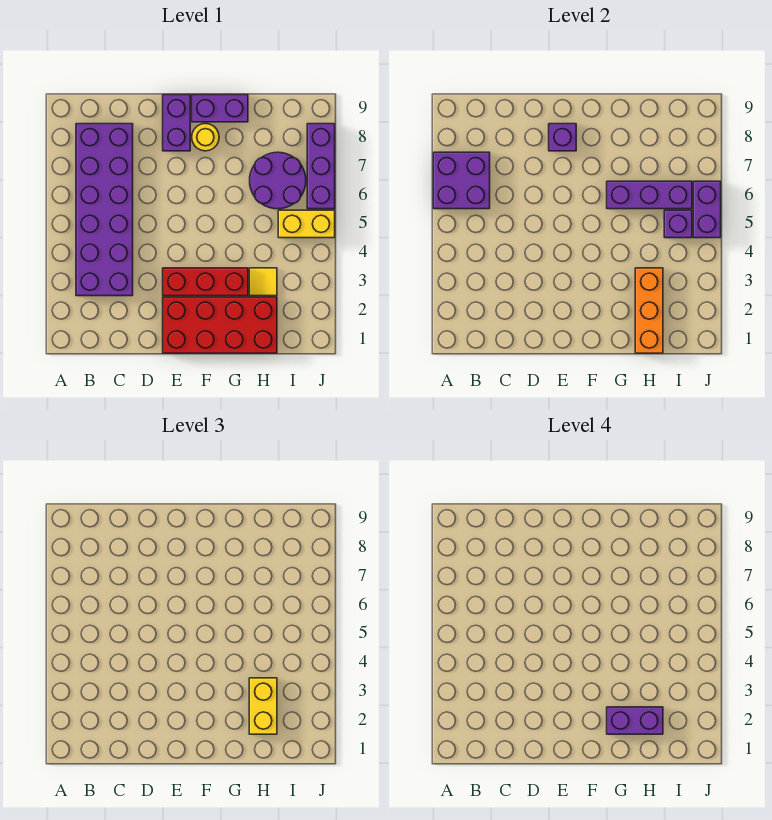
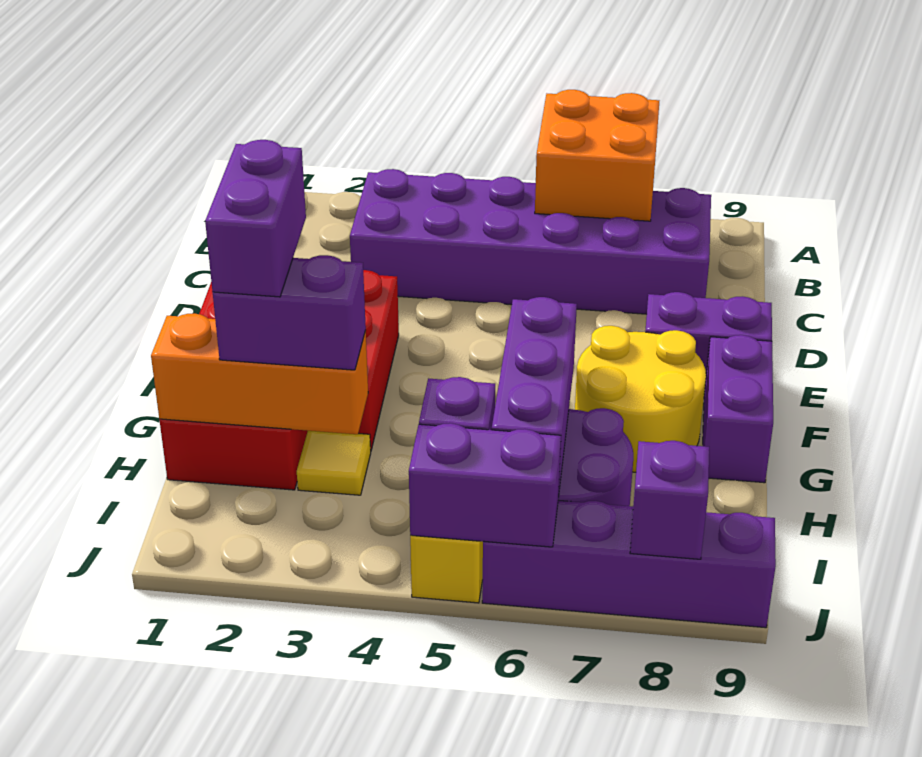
purple brick A6:B7 level 2 -> orange brick A6:B7 level 2
purple brick E8 level 2 -> purple brick J8 level 2
yellow round brick F8 level 1 -> yellow round brick F7:G8 level 1
yellow brick H2:H3 level 3 -> purple brick H2:H3 level 3
purple brick J6:J8 level 1 -> purple brick J6:J9 level 1

